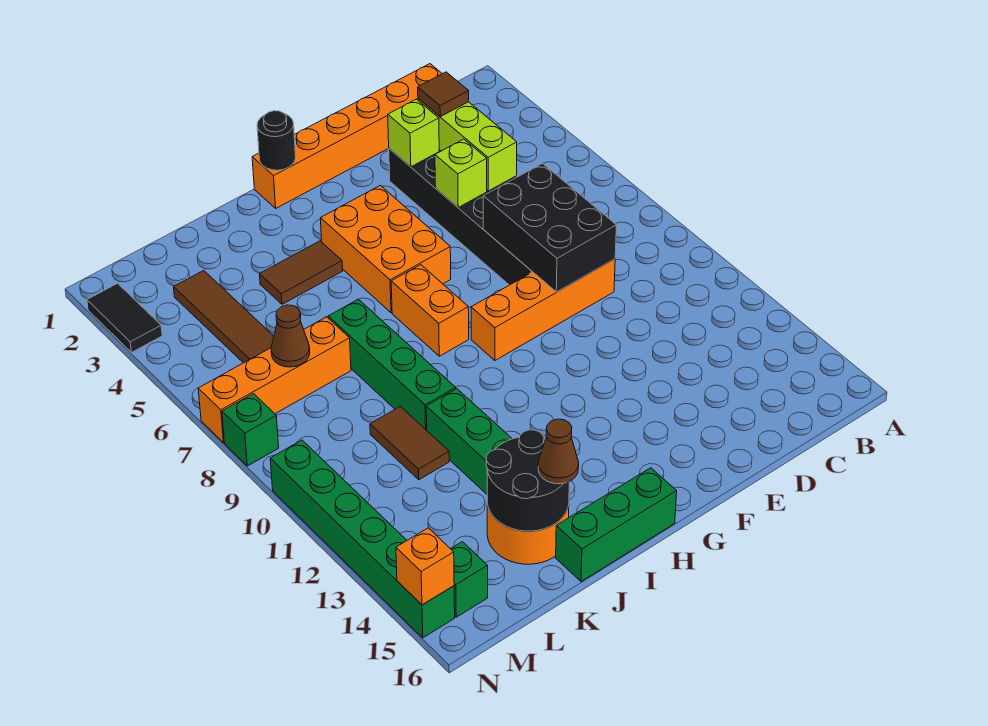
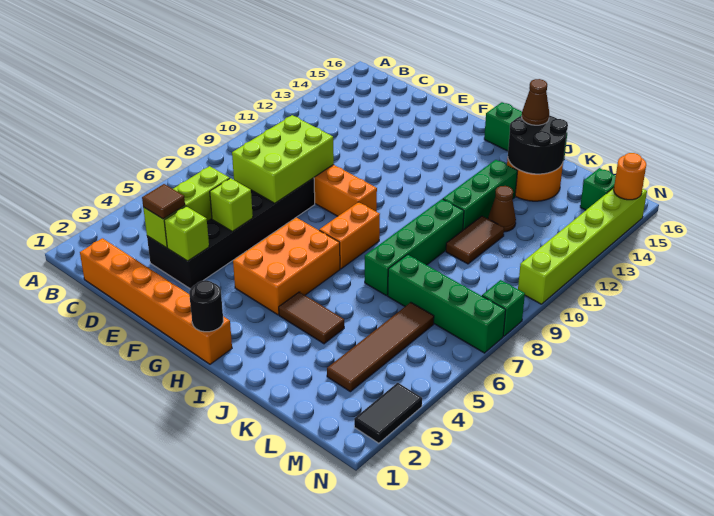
black brick D7:E9 level 2 -> lime brick D7:E9 level 2
orange brick K7:N7 level 1 -> green brick K7:N7 level 1
brown cone L7 level 2 -> brown cone K12 level 1
green brick N10:N15 level 1 -> lime brick N10:N15 level 1
orange brick N15 level 2 -> orange round brick N15 level 2

